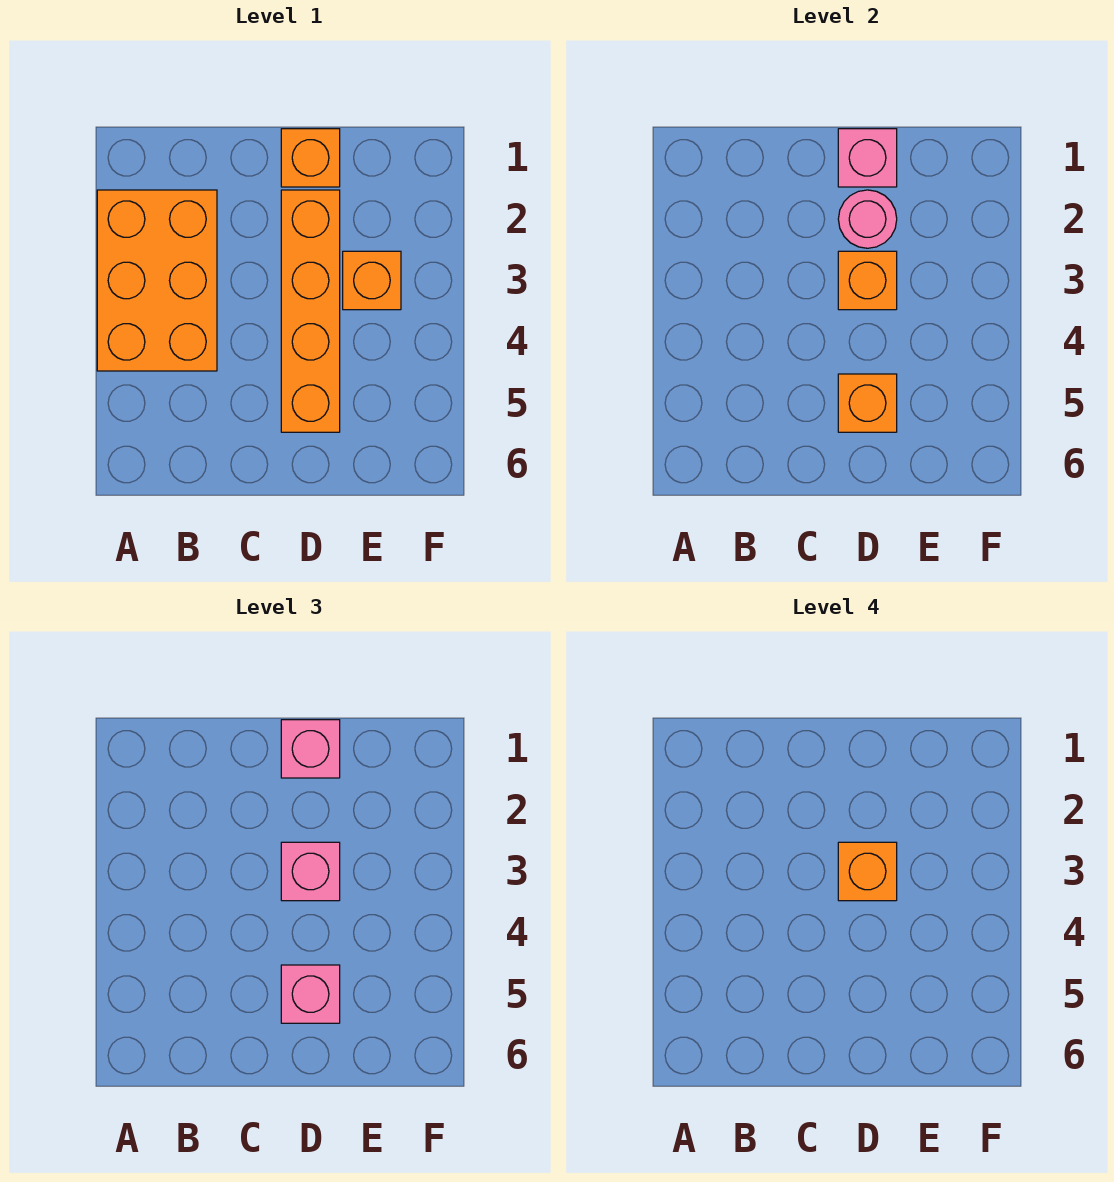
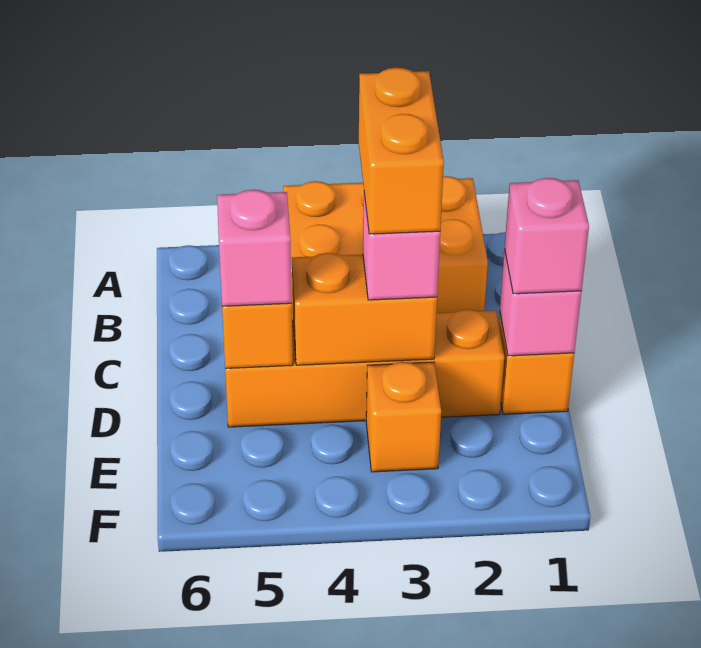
pink round brick D2 level 2 -> none
orange brick D3 level 2 -> orange brick D3:D4 level 2
orange brick D3 level 4 -> orange brick C3:D3 level 4

